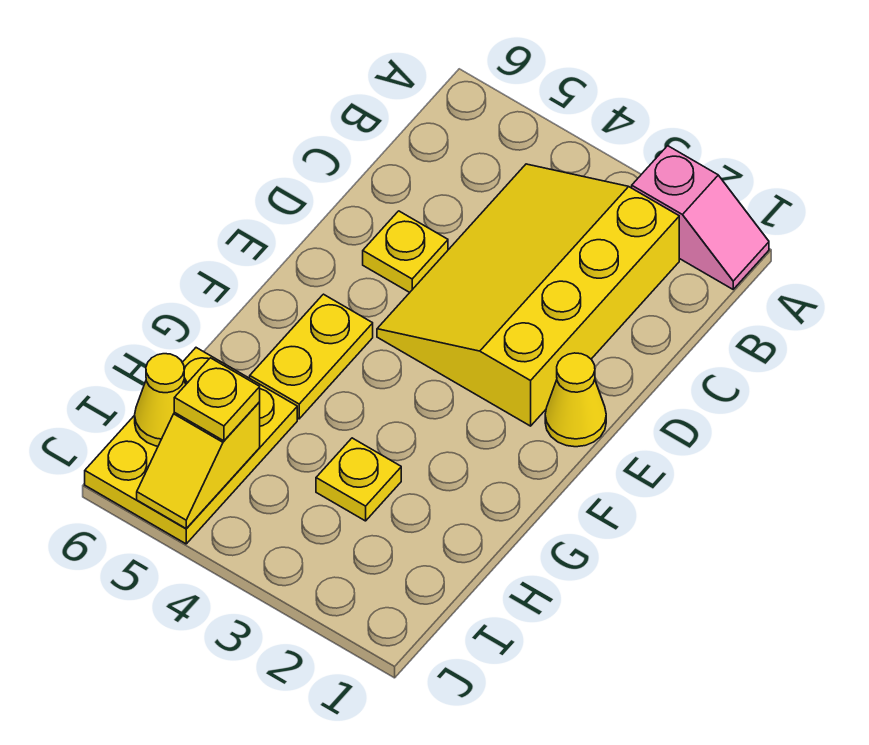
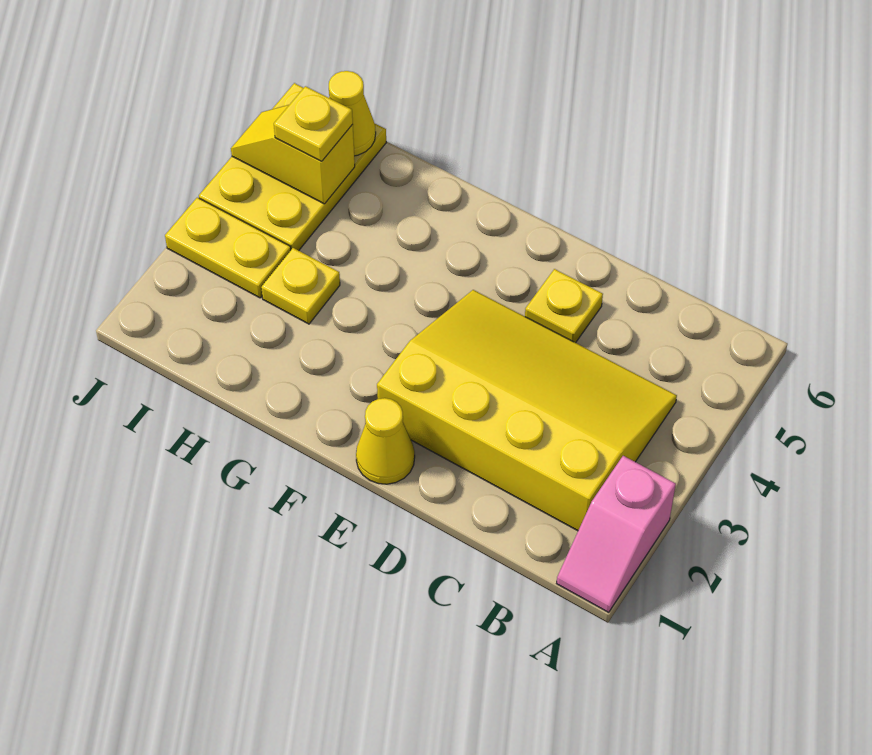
yellow plate F5:G5 level 1 -> yellow plate I3:J3 level 1
yellow plate H5:J6 level 1 -> yellow plate I4:J6 level 1

